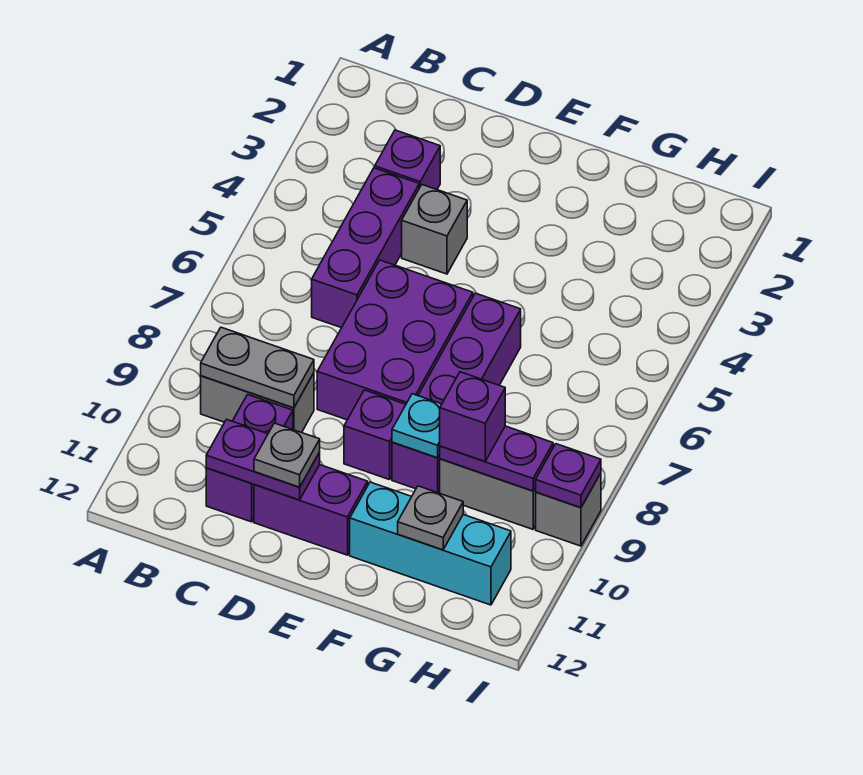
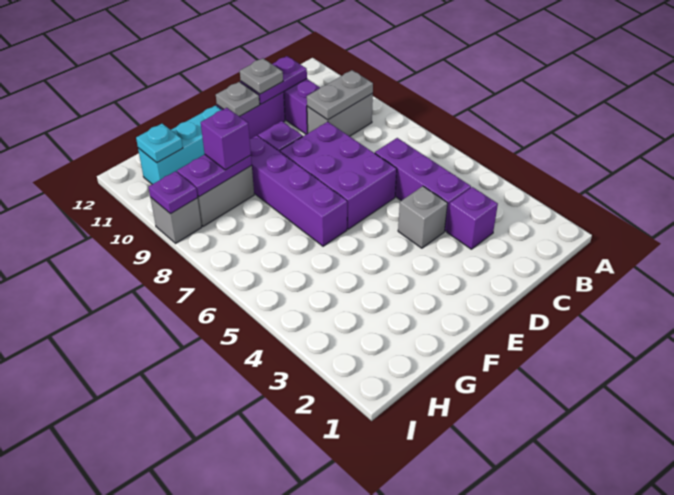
cyan plate F9 level 2 -> cyan plate H11 level 2
grey plate G11 level 2 -> grey plate E11 level 2

